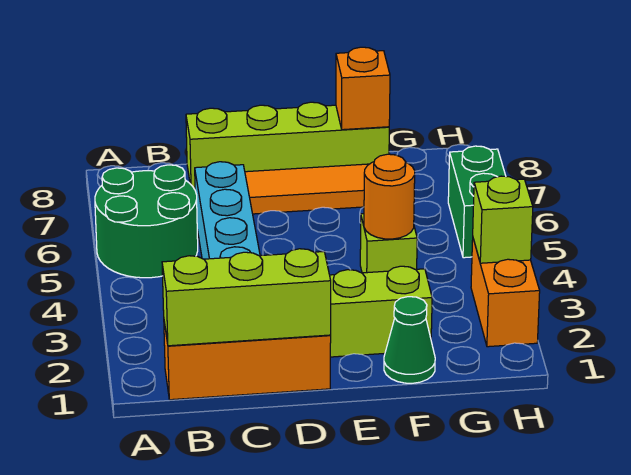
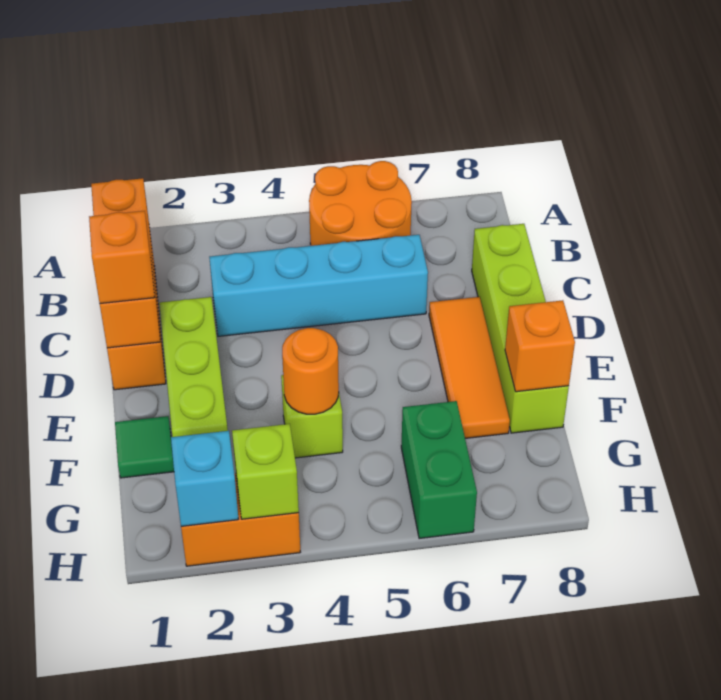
green round brick A5:B6 level 1 -> orange round brick A5:B6 level 1
lime brick B1:D1 level 2 -> orange brick B1:D1 level 2
none -> orange brick D1 level 3
green cone F1 level 1 -> green tile F1 level 1
none -> cyan brick H2 level 2
green brick H5:H6 level 1 -> green brick G6:H6 level 1

